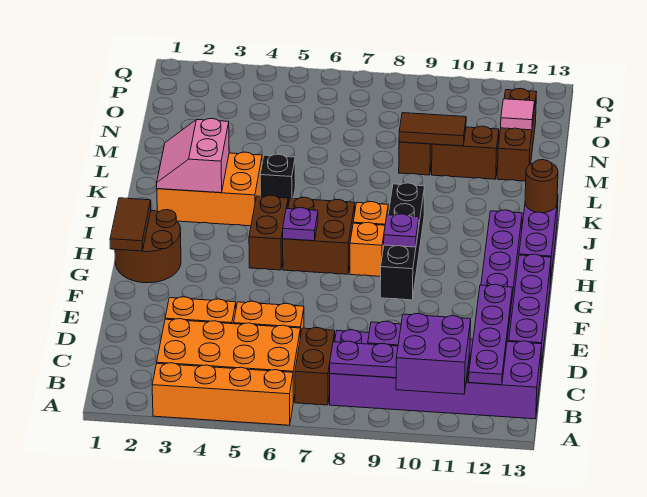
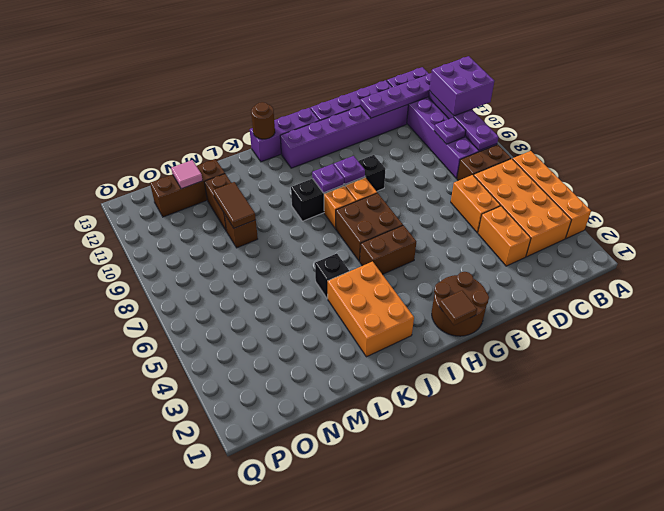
brown tile G1:H1 level 2 -> brown tile H1 level 2
purple plate H6 level 2 -> purple plate I9 level 2
pink slope J2:K3 level 2 top 3 -> none

